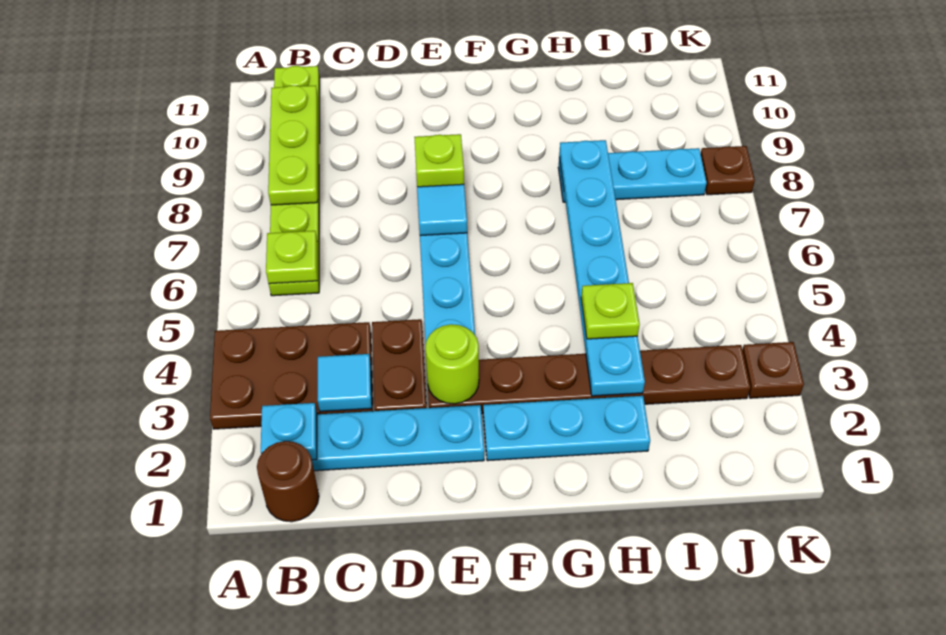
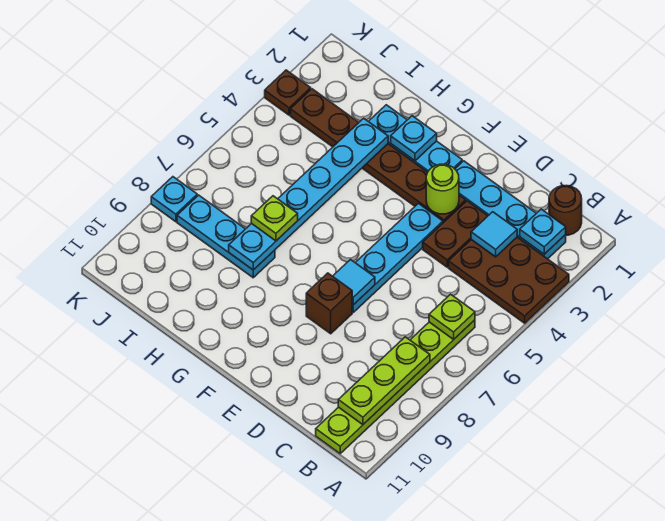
lime brick E8 level 1 -> brown brick E8 level 1
none -> cyan plate G2 level 2
lime plate H4 level 3 -> lime plate H7 level 3
brown plate K8 level 1 -> cyan plate K8 level 1

